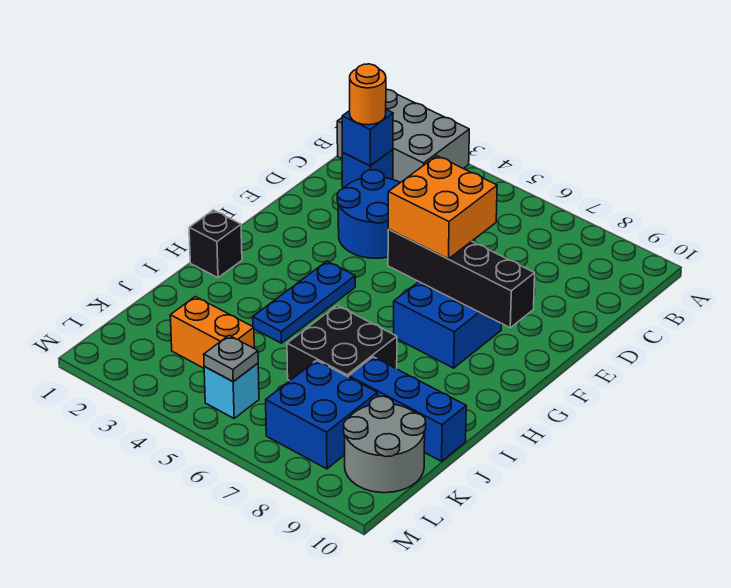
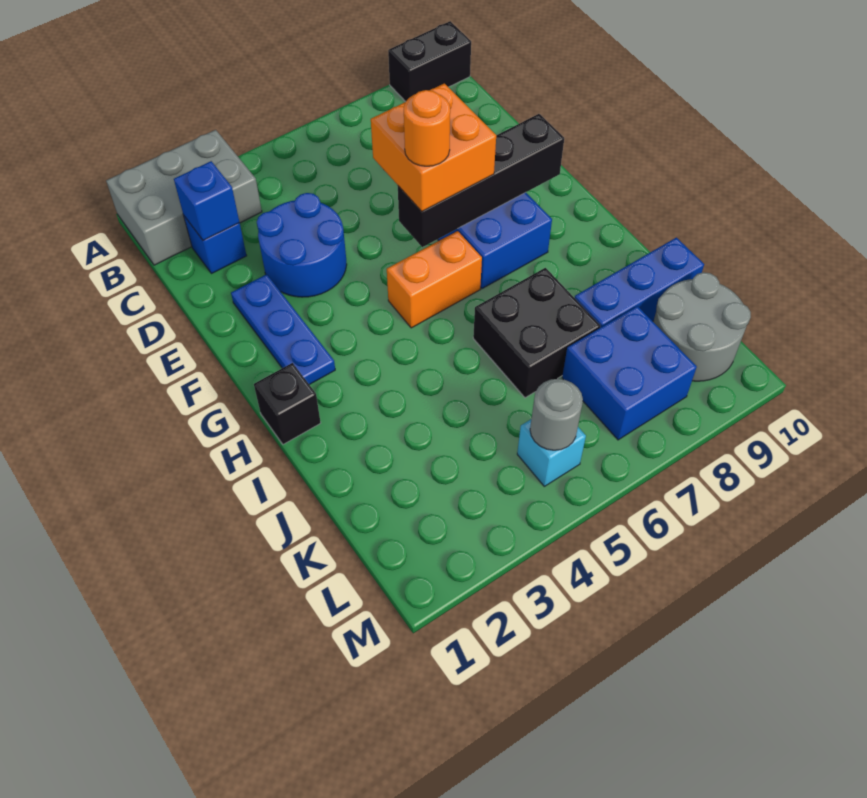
none -> black brick A9:A10 level 1
orange round brick C2 level 3 -> orange round brick F6 level 4
blue plate G4:I4 level 1 -> blue plate E2:G2 level 1
orange brick K3:K4 level 1 -> orange brick G5:G6 level 1
grey plate L5 level 2 -> grey round brick L5 level 2

